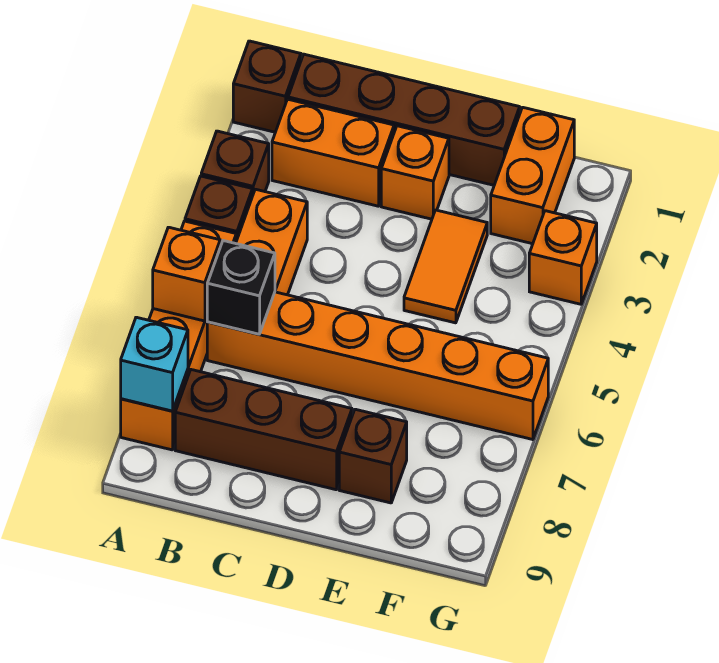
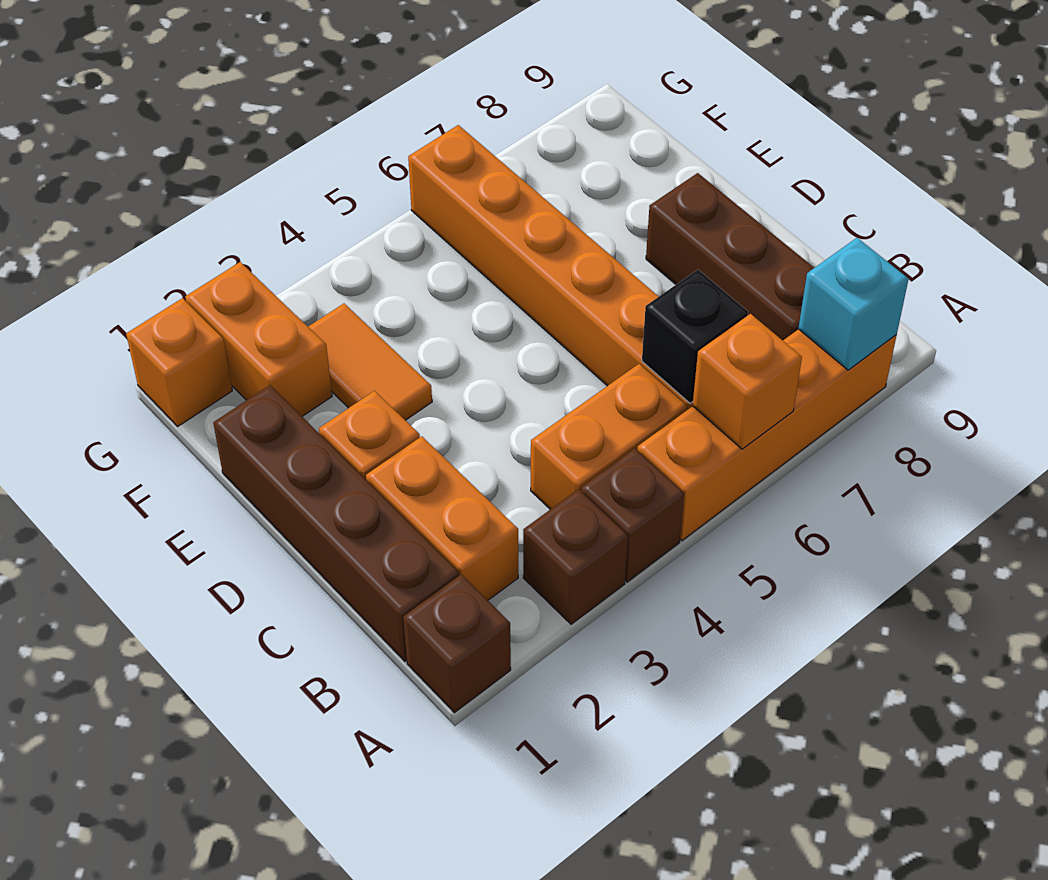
orange tile E3:E4 level 1 -> orange tile E3:F3 level 1
brown brick E8 level 1 -> none
orange brick F1:F2 level 1 -> orange brick F2:G2 level 1
orange brick G3 level 1 -> orange brick G1 level 1

